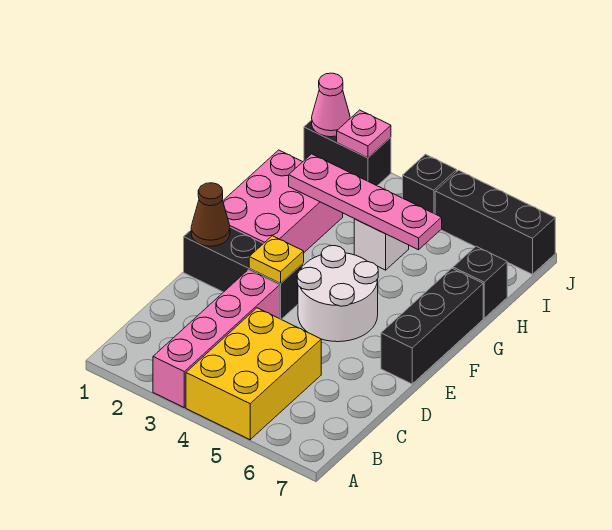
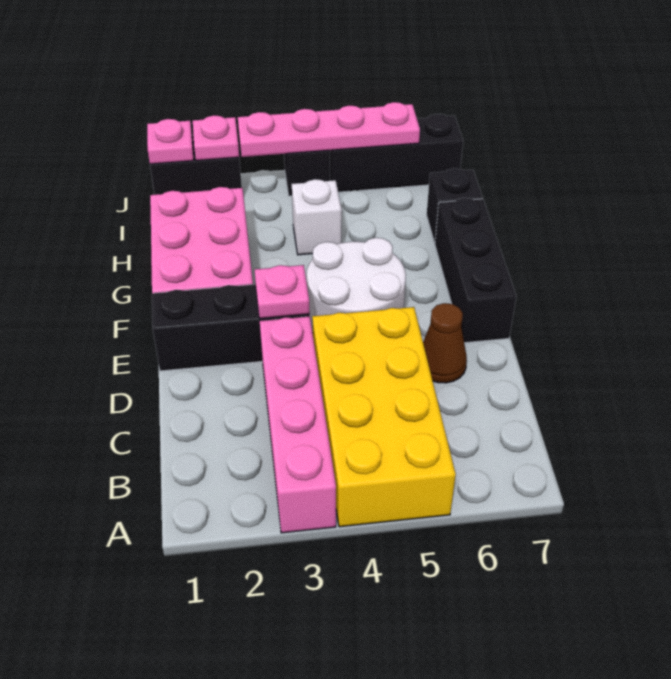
yellow brick A4:C5 level 1 -> yellow brick A4:D5 level 1
brown cone E1 level 2 -> brown cone D6 level 1
yellow plate E3 level 2 -> pink plate E3 level 2
pink plate H2:H5 level 2 -> pink plate J3:J6 level 2
pink cone J1 level 2 -> pink plate J1 level 2

